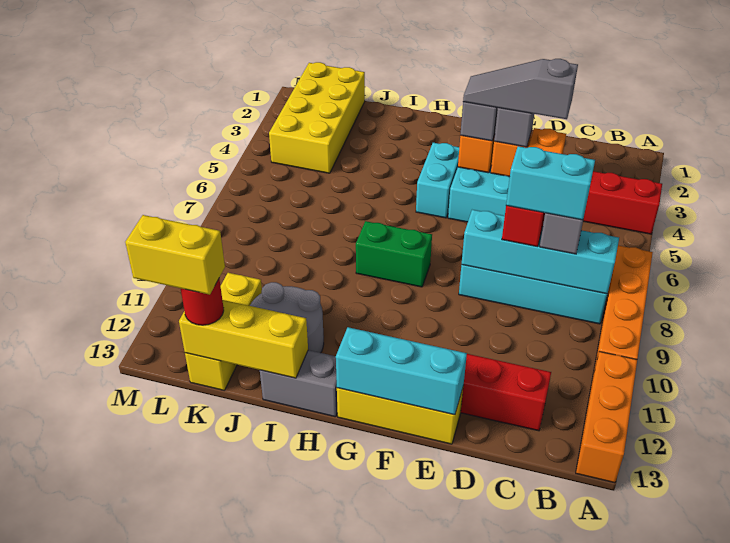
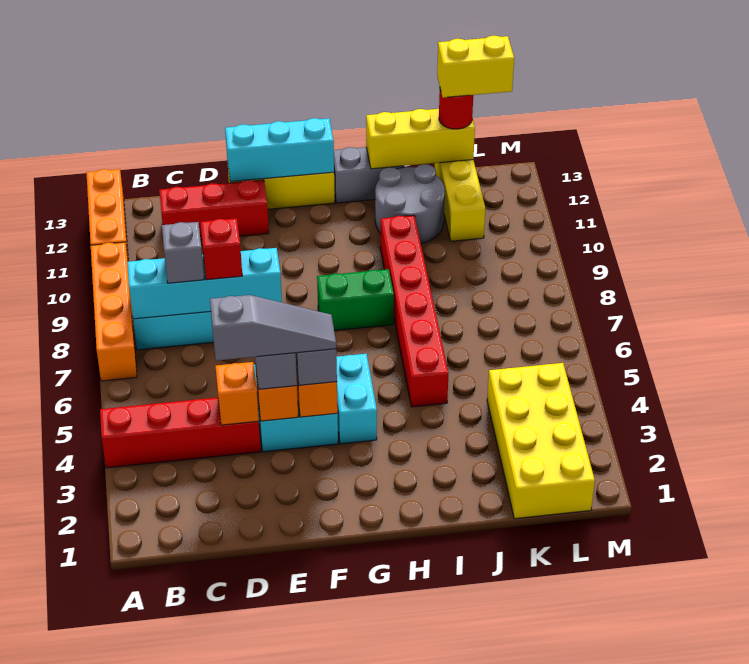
cyan brick C8:D8 level 4 -> none
none -> red brick I5:I10 level 1

